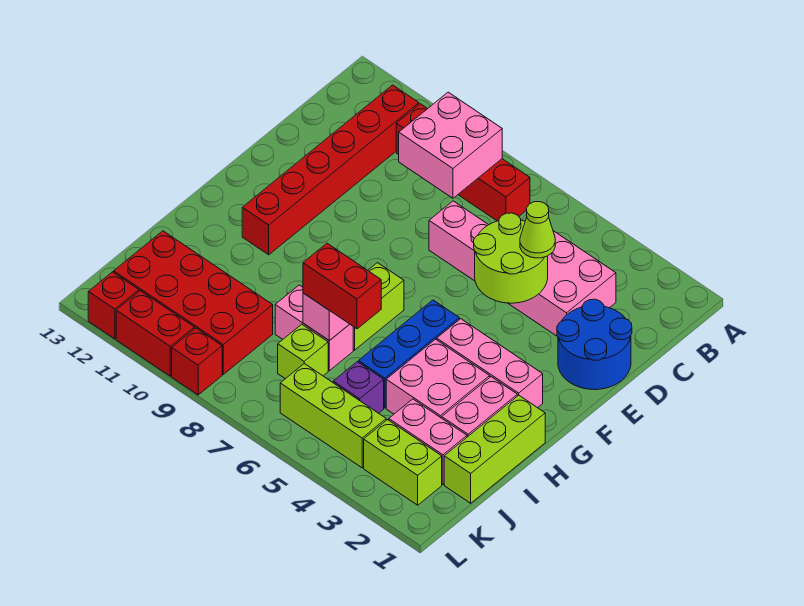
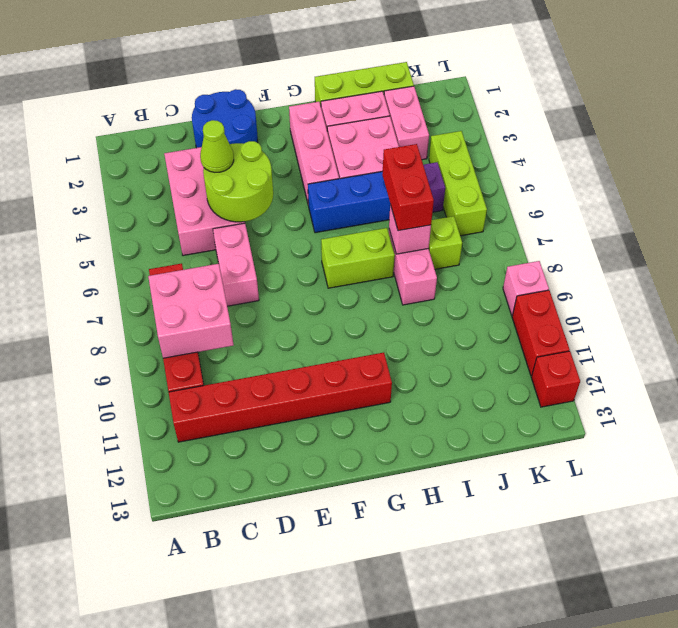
red brick J9:K12 level 1 -> none
lime brick K2:K3 level 1 -> none
red brick L9 level 1 -> pink brick L9 level 1

